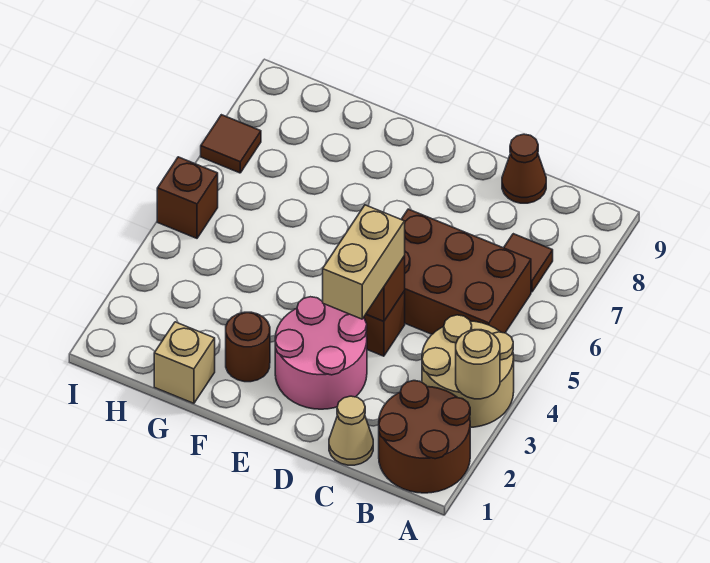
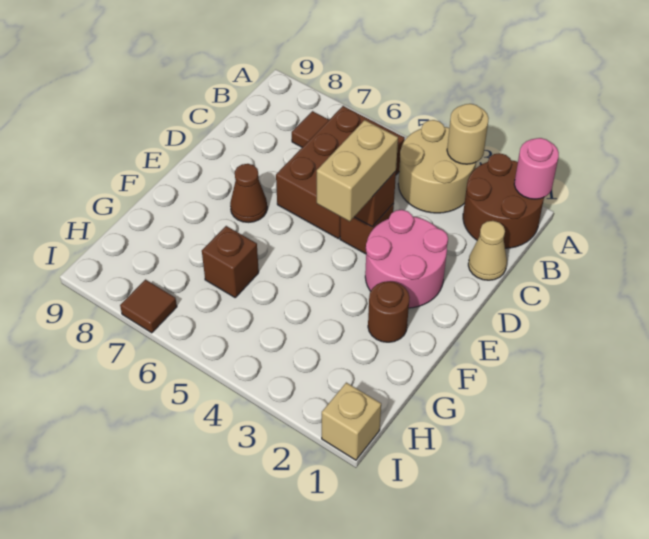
none -> pink round brick A1 level 2
brown cone C9 level 1 -> brown cone E7 level 1
tan brick D3:D4 level 3 -> tan brick D4:E4 level 3
tan brick G1 level 1 -> tan brick I1 level 1
brown brick I5 level 1 -> brown brick G6 level 1

